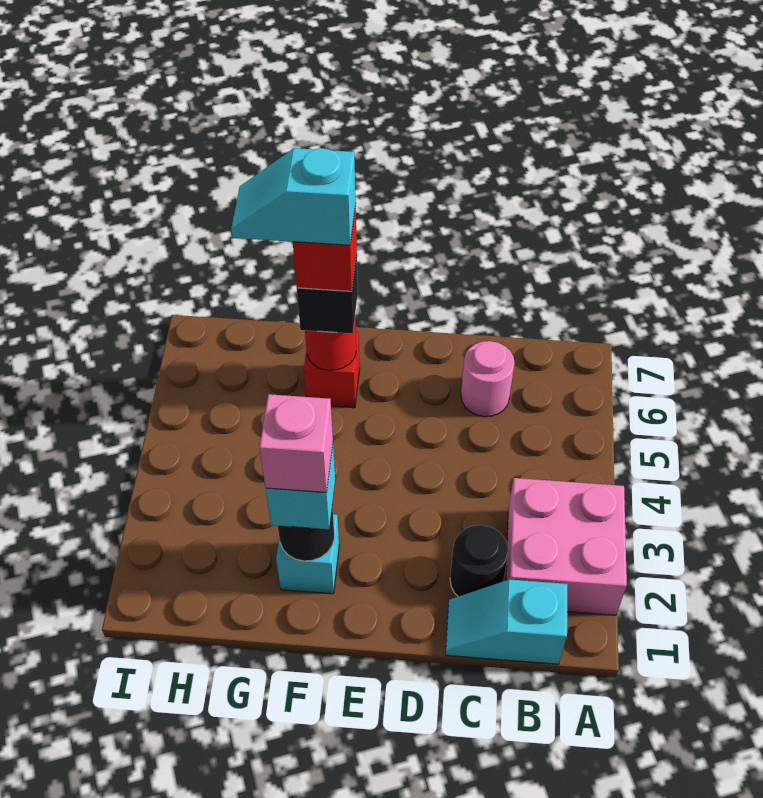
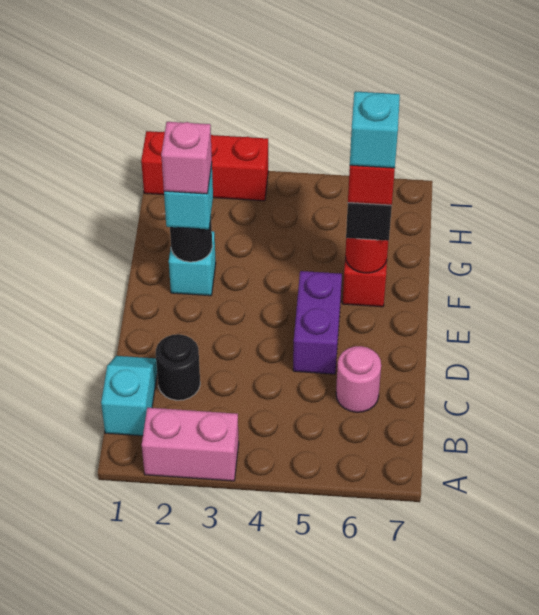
pink brick A2:B3 level 1 -> pink brick A2:A3 level 1
none -> purple brick D5:E5 level 1
none -> red brick I1:I3 level 1

